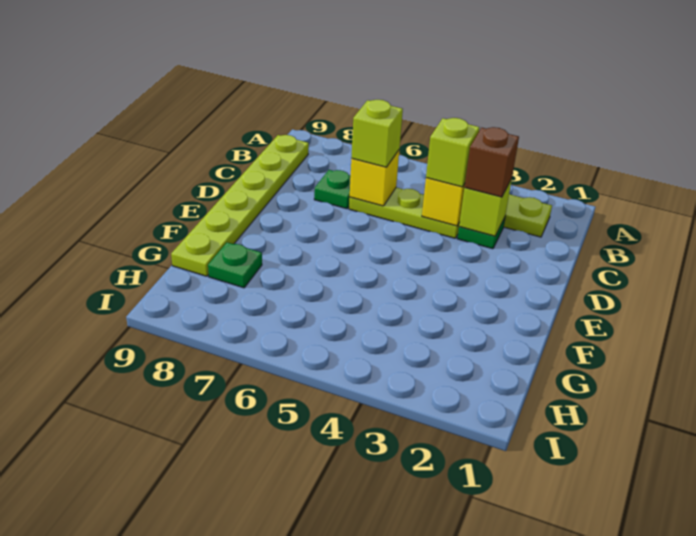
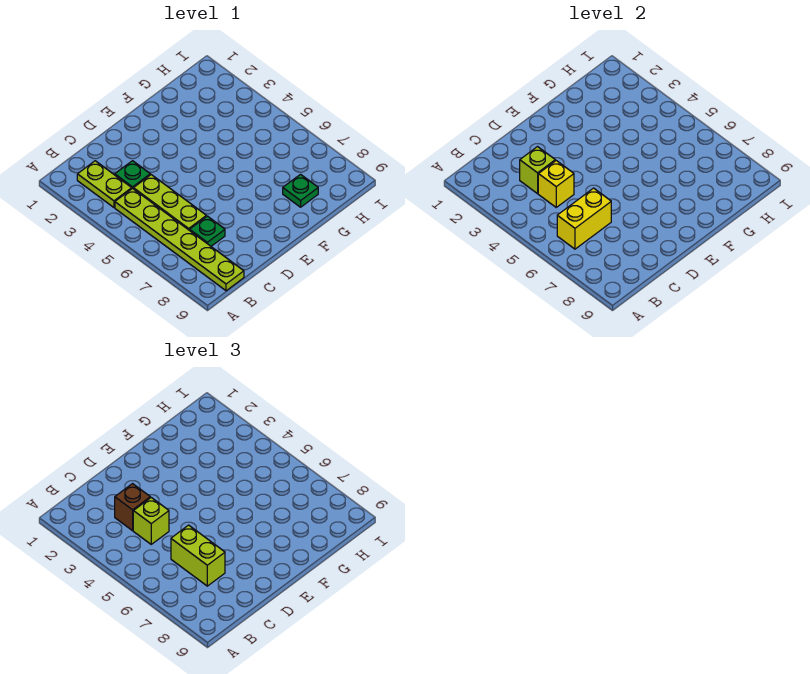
lime plate B9:G9 level 1 -> lime plate B4:B9 level 1
yellow brick C6 level 2 -> yellow brick B6:C6 level 2
lime brick C6 level 3 -> lime brick C6:C7 level 3

